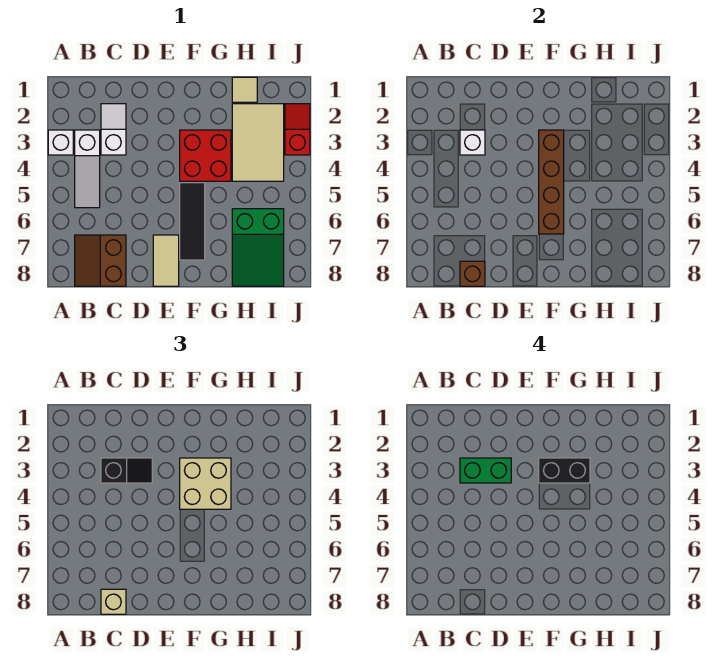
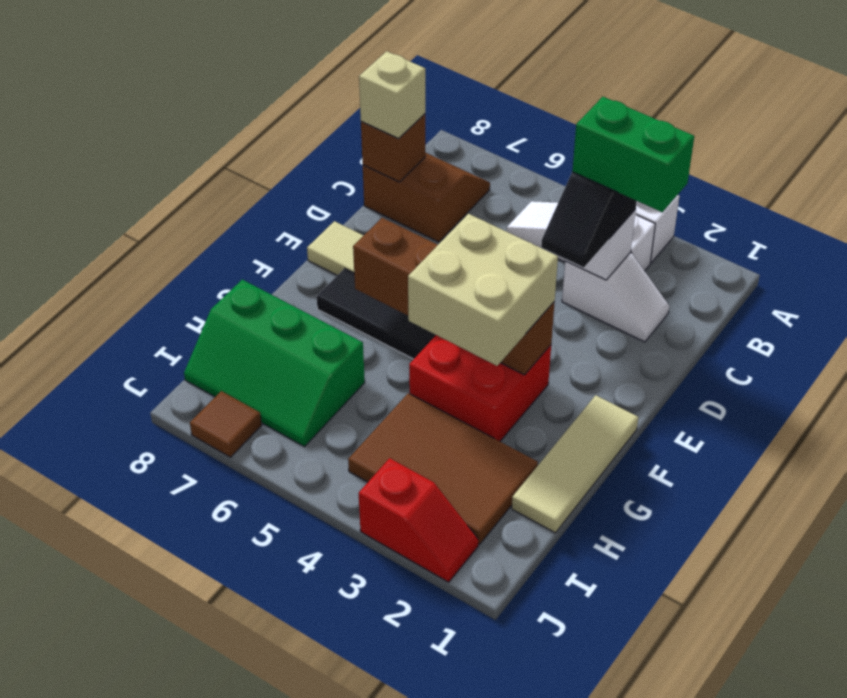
green brick C3:D3 level 4 -> green brick C2:C3 level 4
black brick F3:G3 level 4 -> none
tan tile H1 level 1 -> tan tile F1:H1 level 1
tan tile H2:I4 level 1 -> brown tile H2:I4 level 1
green slope H6:I8 level 1 top 6 -> green slope H6:I8 level 1 top H
none -> brown tile J7 level 1

